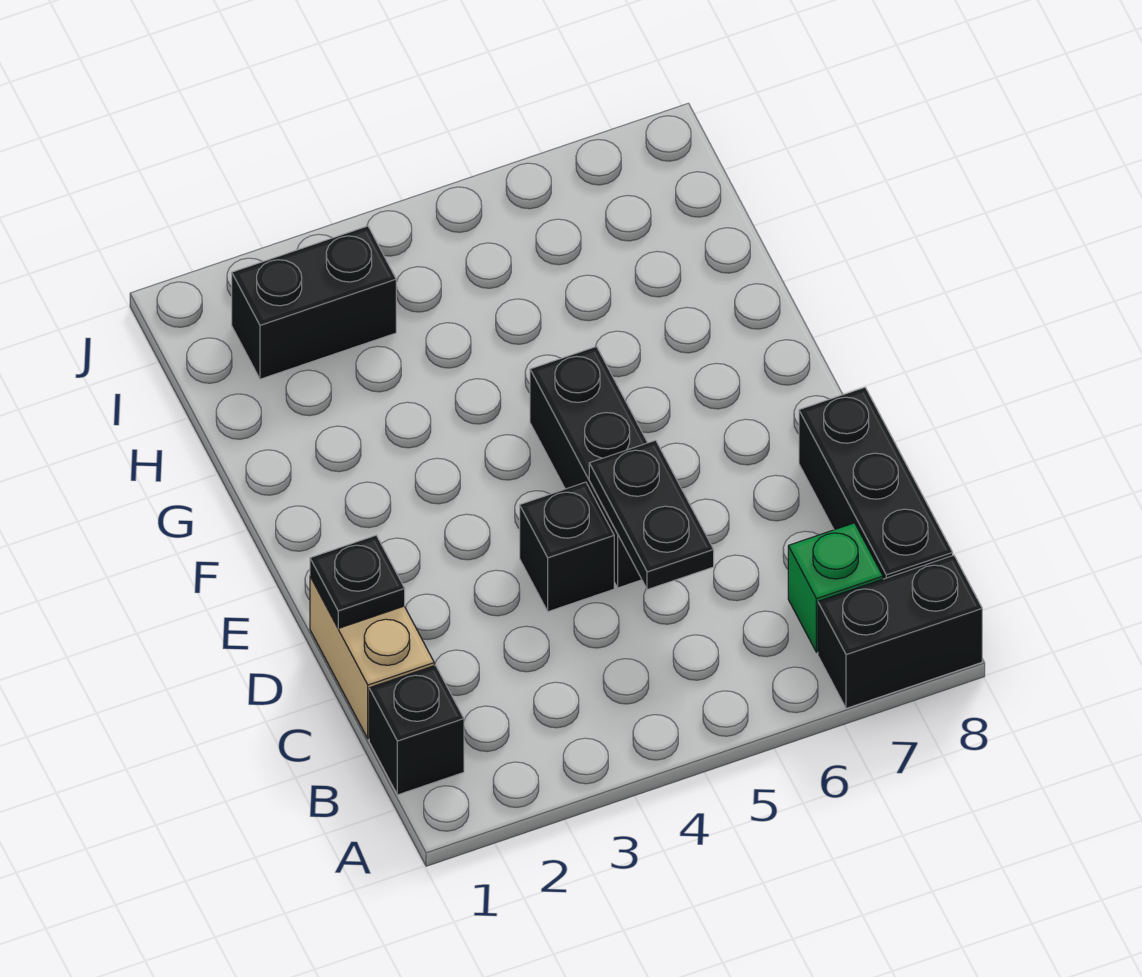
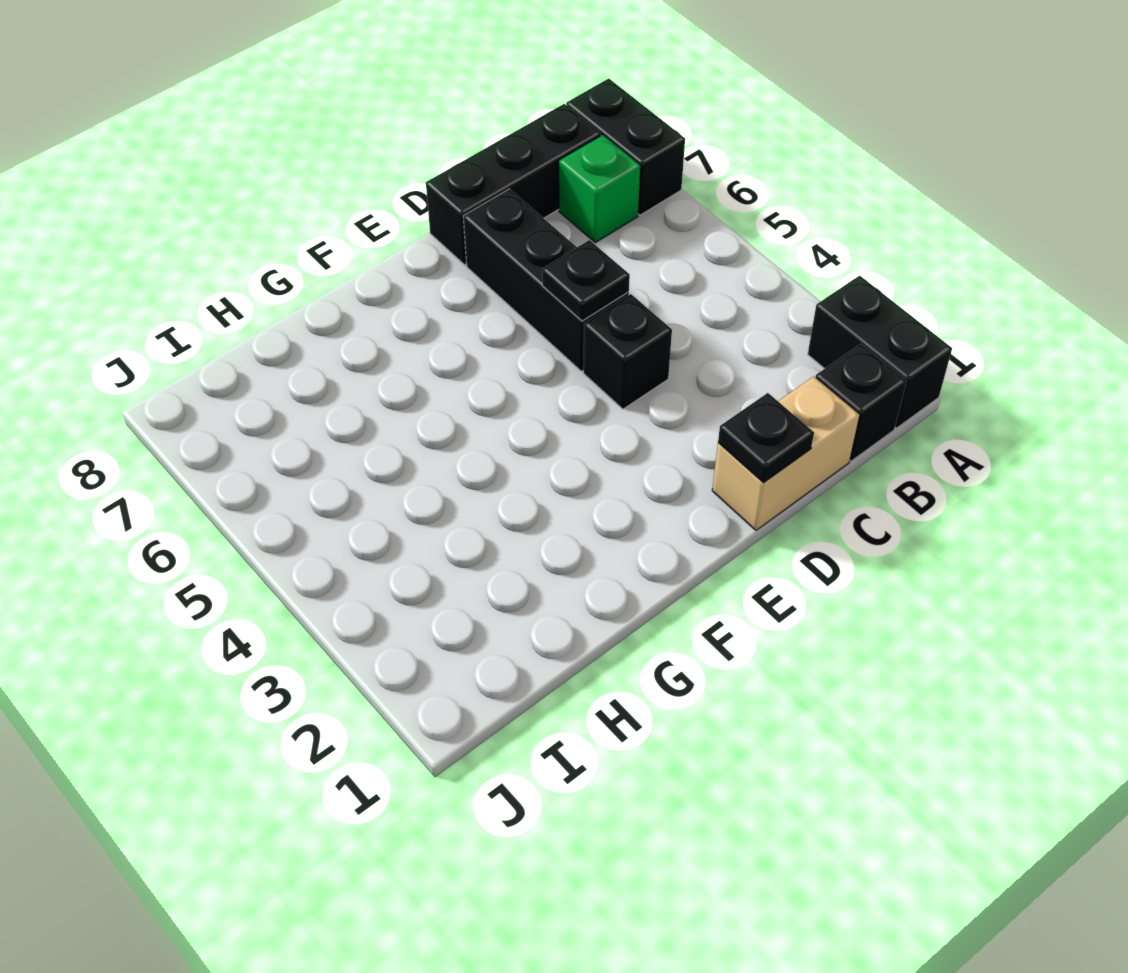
black plate C5:D5 level 2 -> black plate D5 level 2
black brick D5:F5 level 1 -> black brick D5:D7 level 1
black brick I2:I3 level 1 -> black brick A1:A2 level 1

